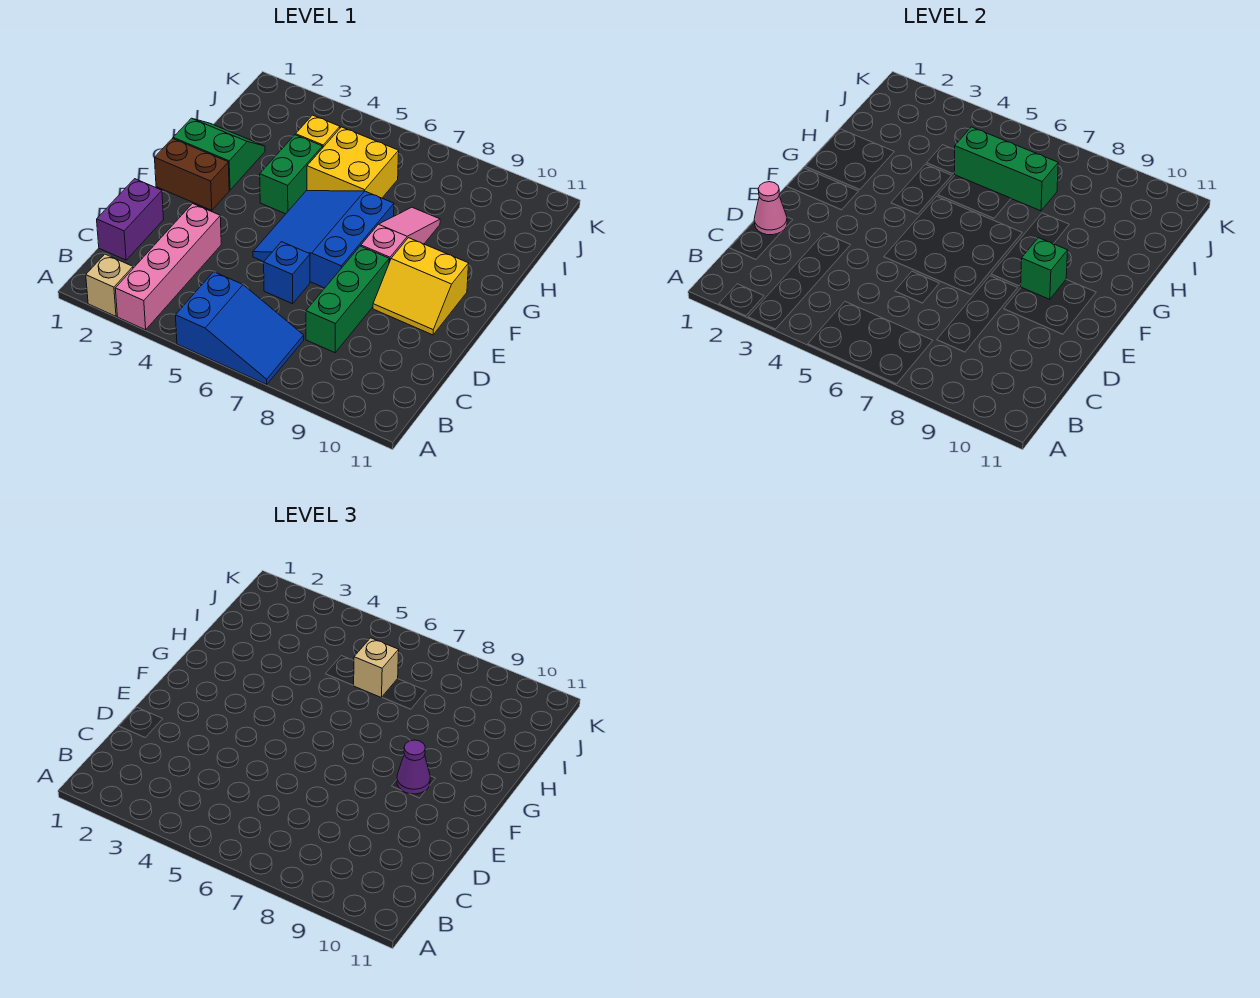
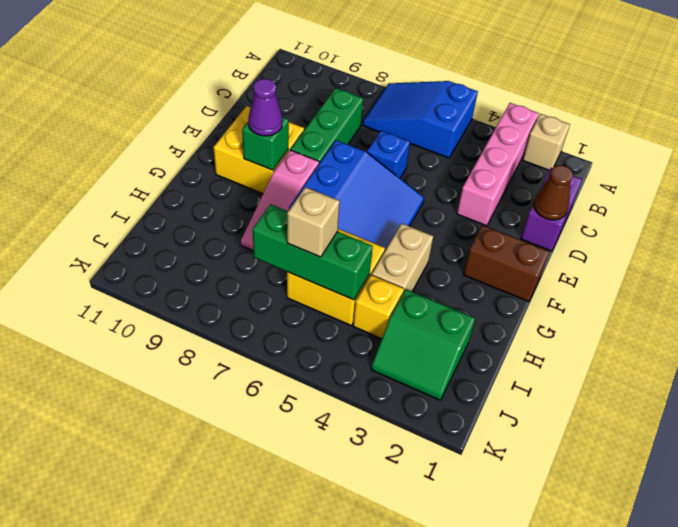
pink cone D1 level 2 -> brown cone D1 level 2
yellow slope E9:F10 level 1 top F -> yellow brick E9:F10 level 1
green slope G1:H2 level 1 top G -> green slope I2:J3 level 1 top I
green brick G4:H4 level 1 -> tan brick G4:H4 level 1

